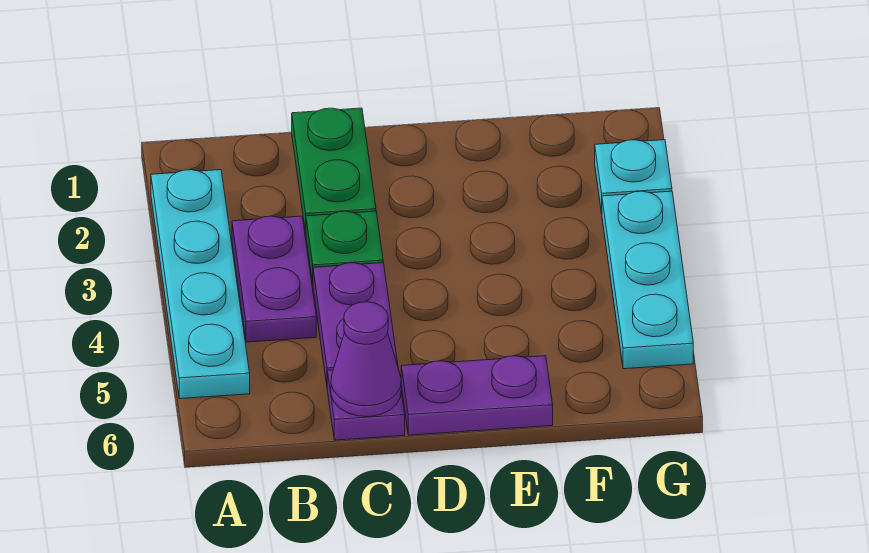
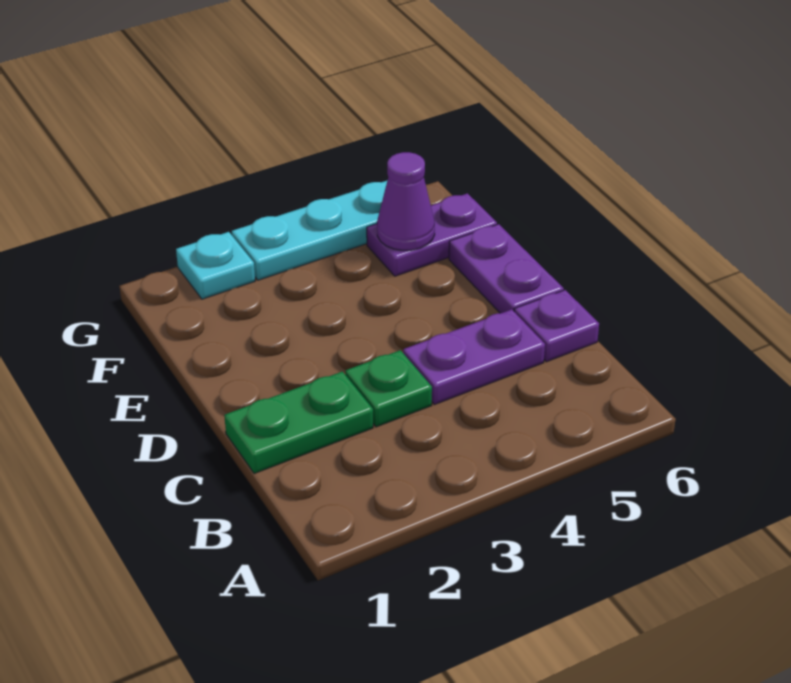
cyan plate A2:A5 level 1 -> none
purple plate B3:B4 level 1 -> purple plate F5:F6 level 1
purple cone C6 level 2 -> purple cone F5 level 2

